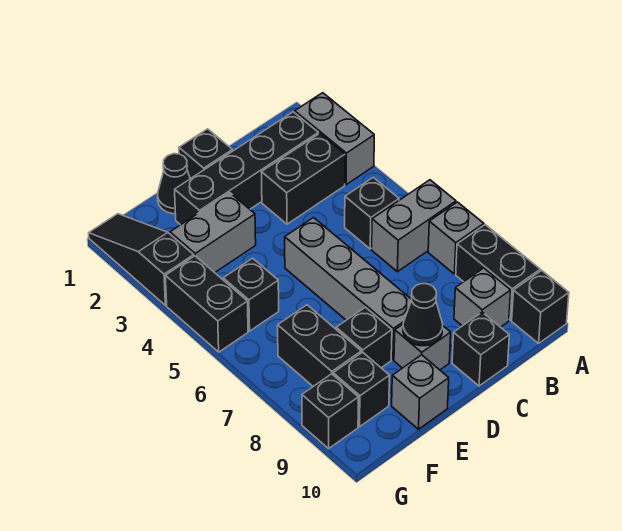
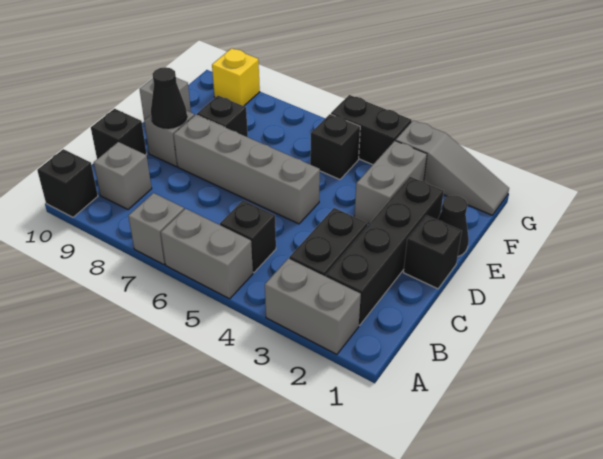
grey brick A6:B6 level 1 -> grey brick A5:A6 level 1
black brick A8:A9 level 1 -> none
black brick F7:F8 level 1 -> none
black brick F9 level 1 -> none
black slope G1:G3 level 1 top 3 -> grey slope G1:G3 level 1 top 3
black brick G9 level 1 -> yellow brick G9 level 1

